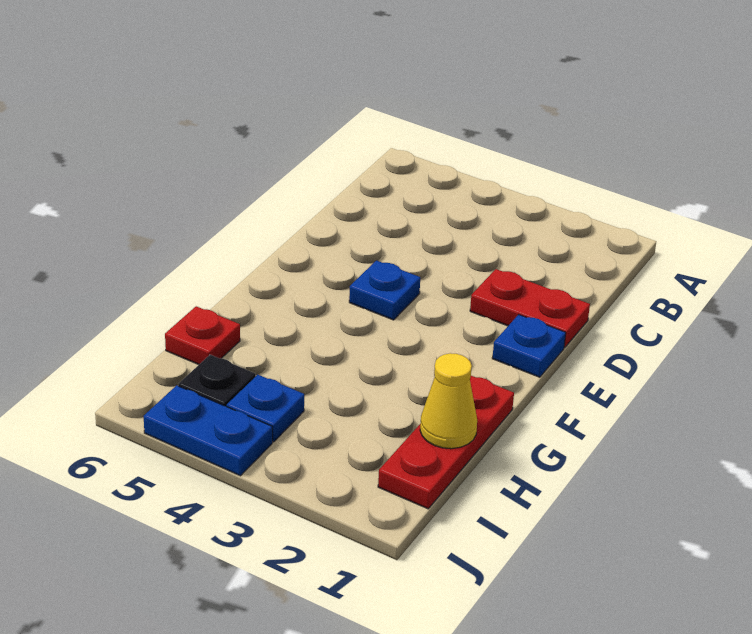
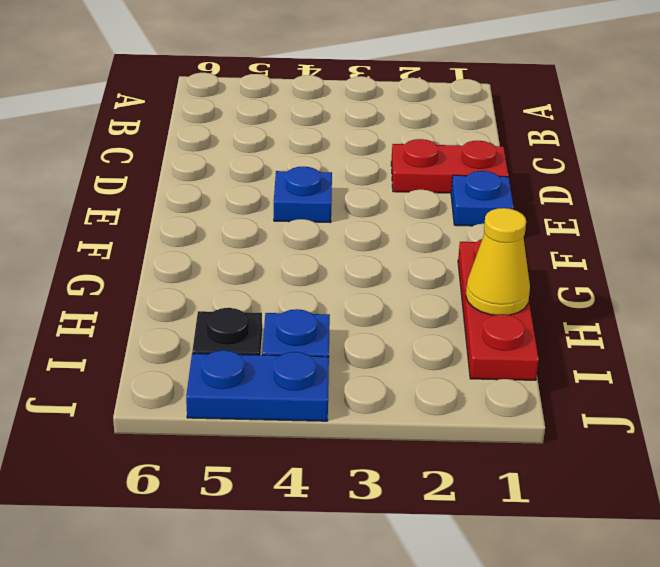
red plate H6 level 1 -> none

